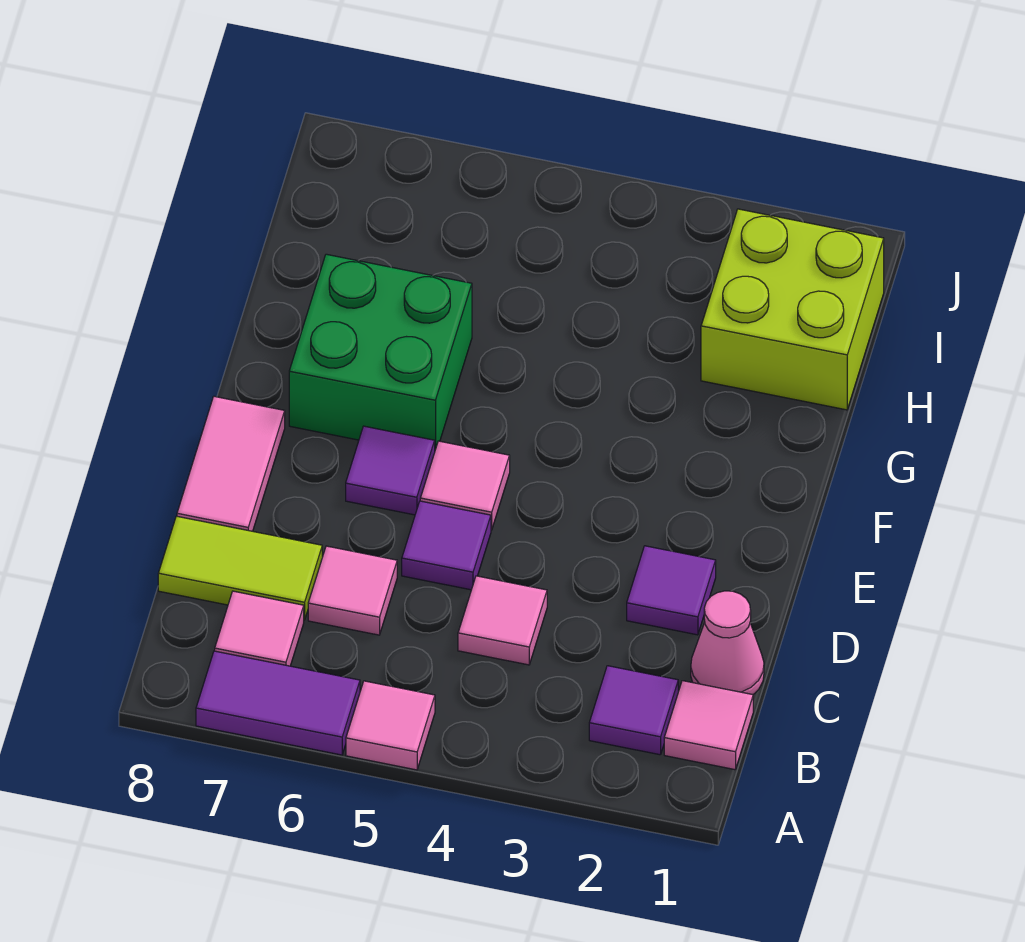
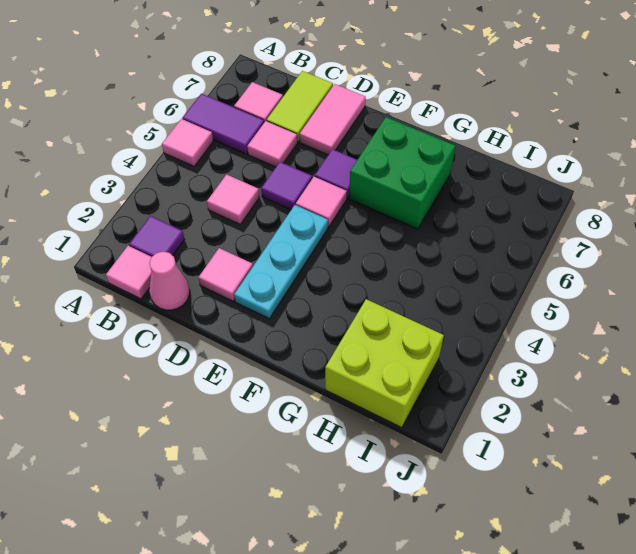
purple tile A6:A7 level 1 -> purple tile A6:B6 level 1
purple tile D2 level 1 -> pink tile D2 level 1
pink tile D8:E8 level 1 -> pink tile D7:D8 level 1
none -> cyan plate E2:E4 level 1

